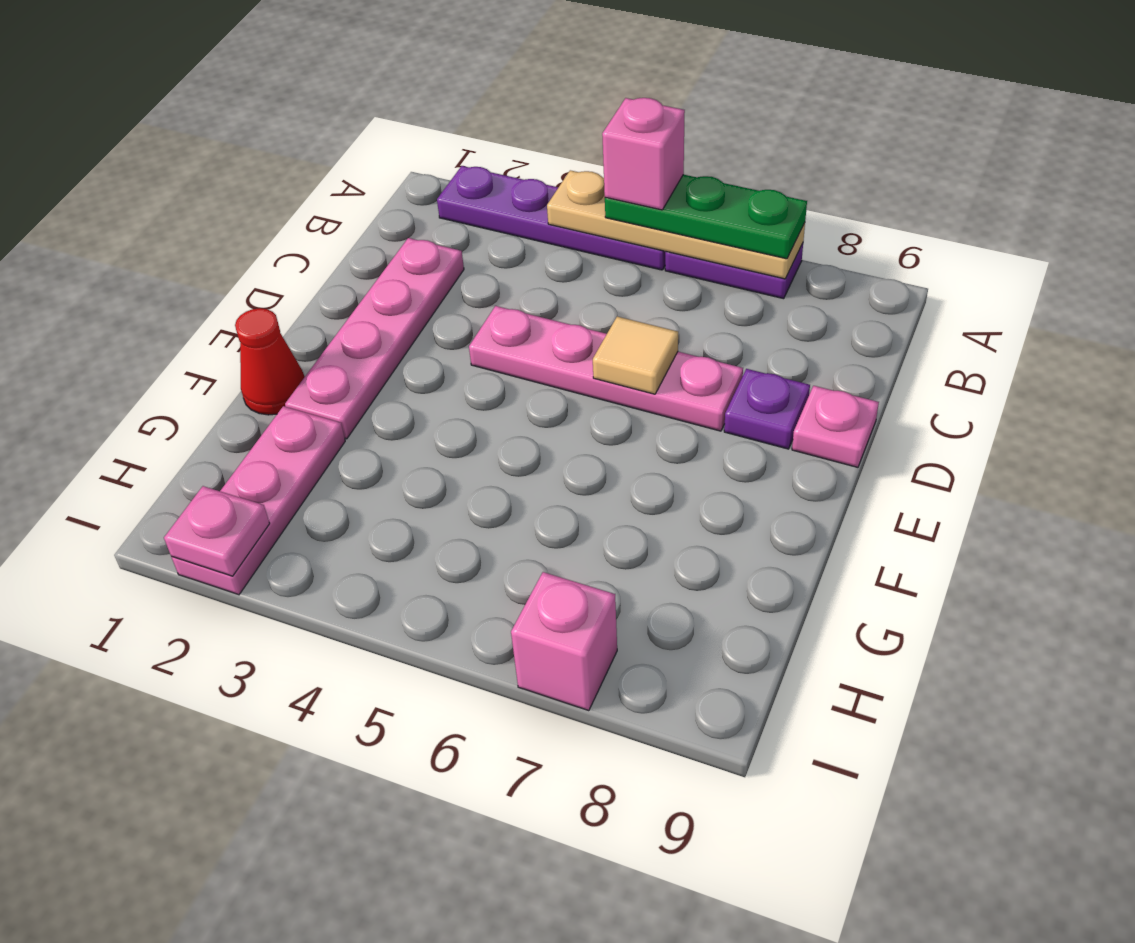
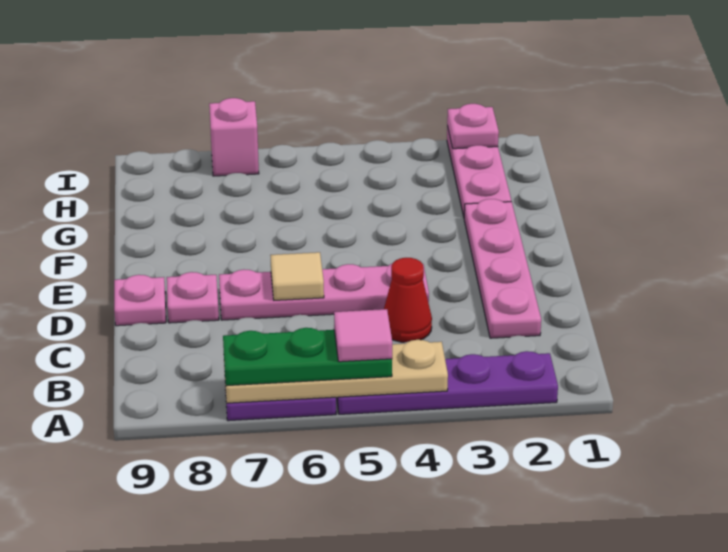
pink brick A5 level 4 -> pink tile A5 level 4
purple plate D8 level 1 -> pink plate D8 level 1
red cone F1 level 1 -> red cone C4 level 1

